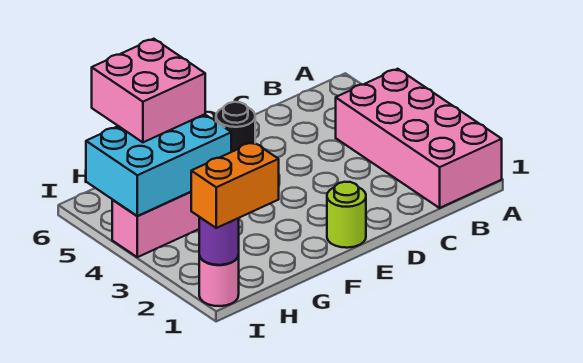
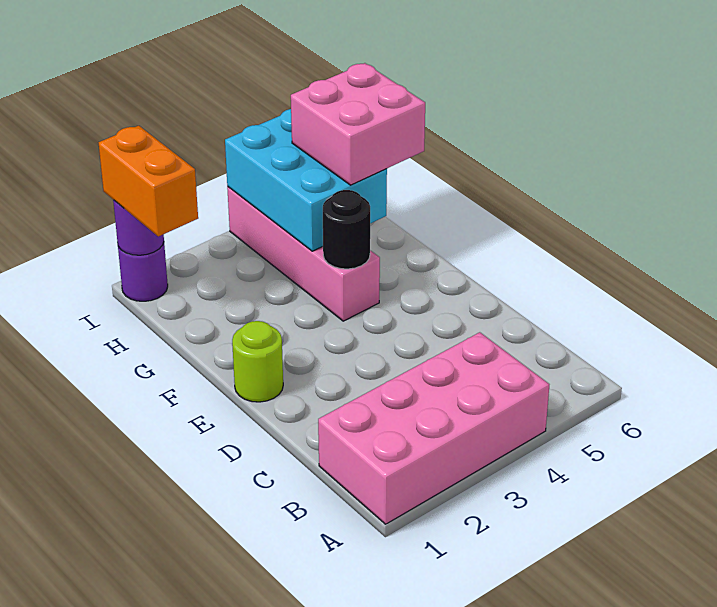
pink round brick I1 level 1 -> purple round brick I1 level 1

